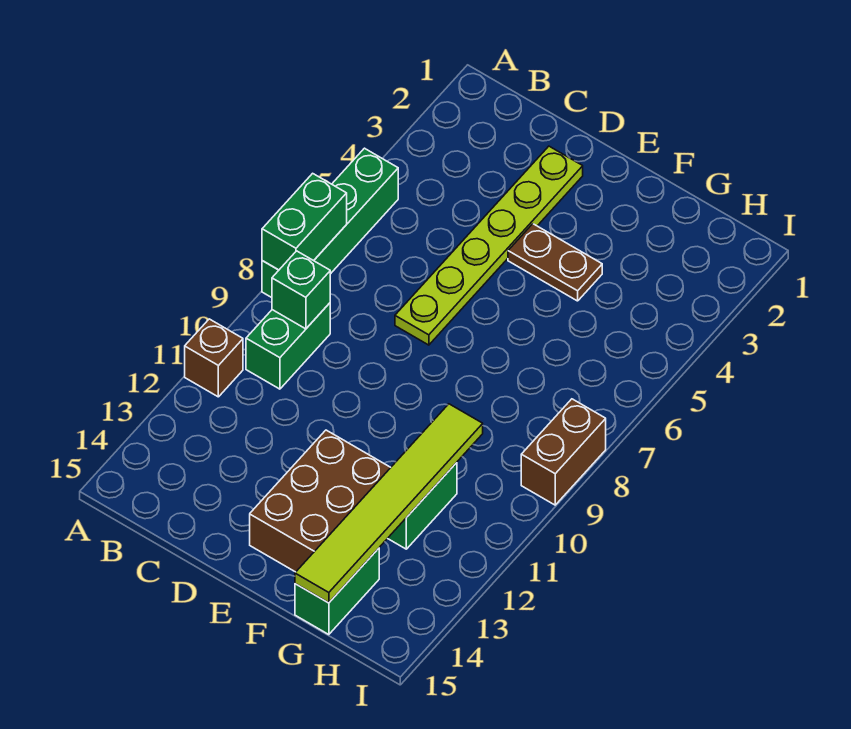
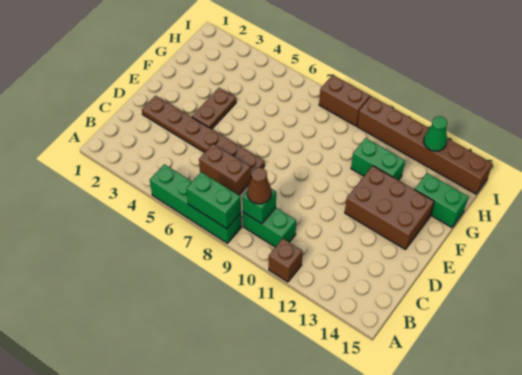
none -> brown cone B9 level 3
none -> brown brick C6:C7 level 1
lime plate D2:D7 level 1 -> brown plate D2:D7 level 1
lime tile G10:G15 level 2 -> none
none -> brown brick I10:I15 level 1
none -> green cone I13 level 2

